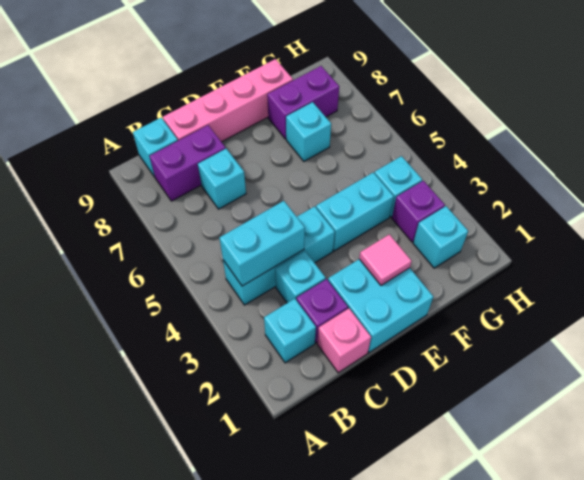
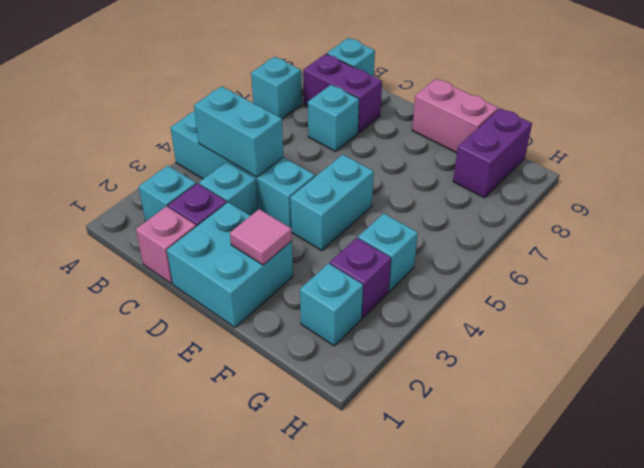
cyan brick B4:D4 level 1 -> cyan brick A4:D4 level 1
pink brick C9:F9 level 1 -> pink brick E9:F9 level 1
cyan brick E4:F4 level 1 -> cyan brick E4:E5 level 1
cyan brick F7 level 1 -> cyan brick A7 level 1
purple brick F8:G8 level 1 -> purple brick G8:G9 level 1

